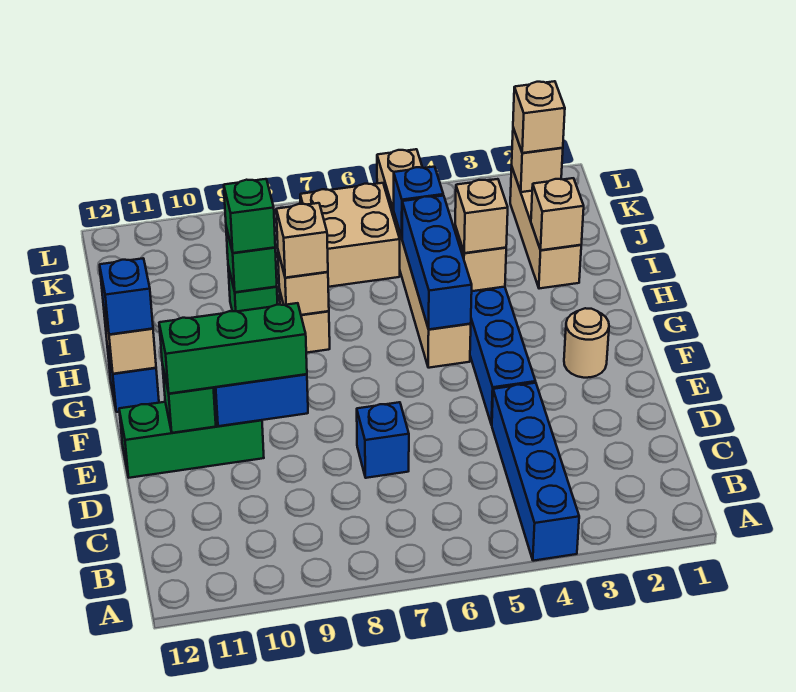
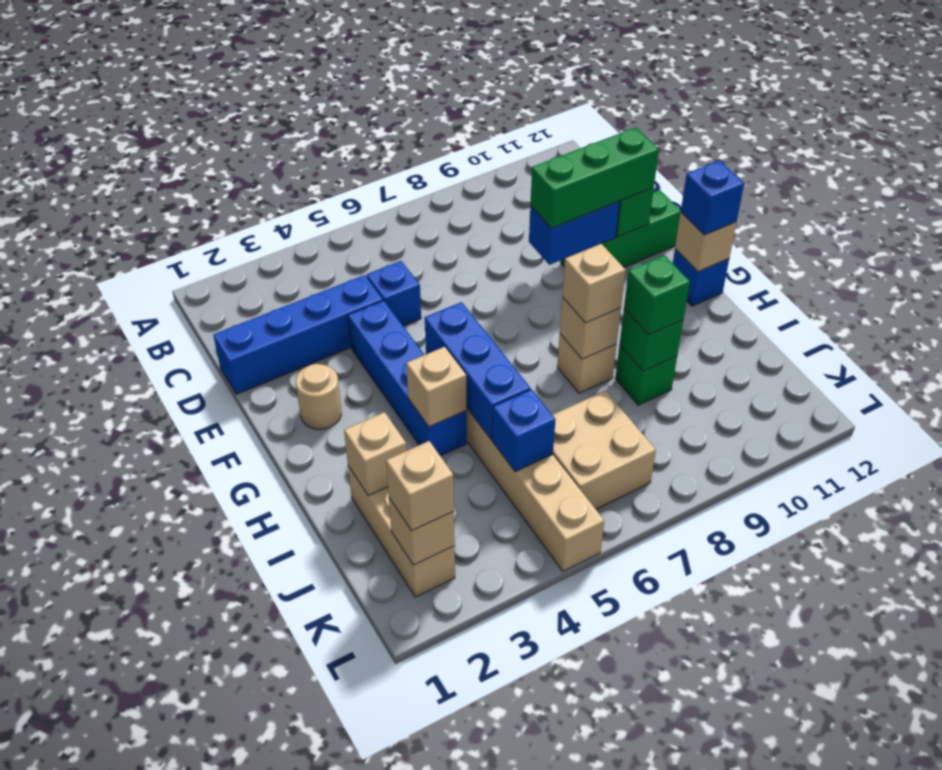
blue brick A4:D4 level 1 -> blue brick D1:D4 level 1
blue brick D7 level 1 -> blue brick D5 level 1
tan brick H4 level 3 -> none

